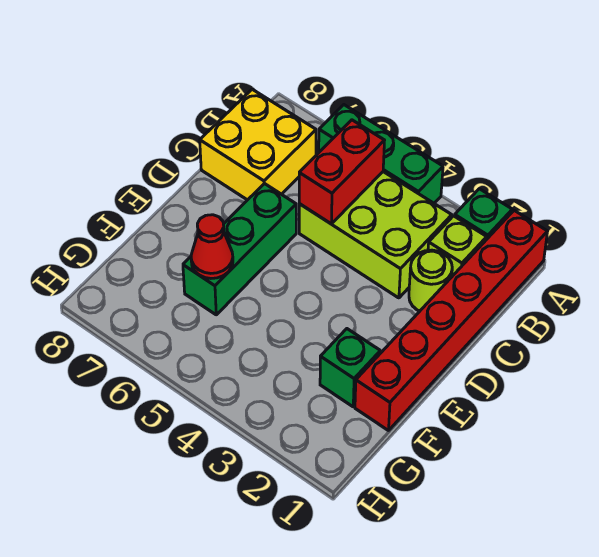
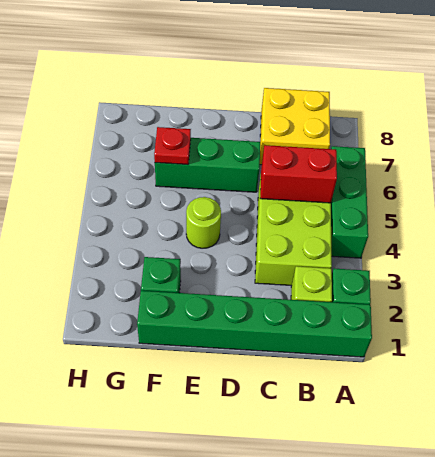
red brick A1:F1 level 1 -> green brick A1:F1 level 1
lime round brick C2 level 1 -> lime round brick E4 level 1
red cone F6 level 2 -> red plate F6 level 2

